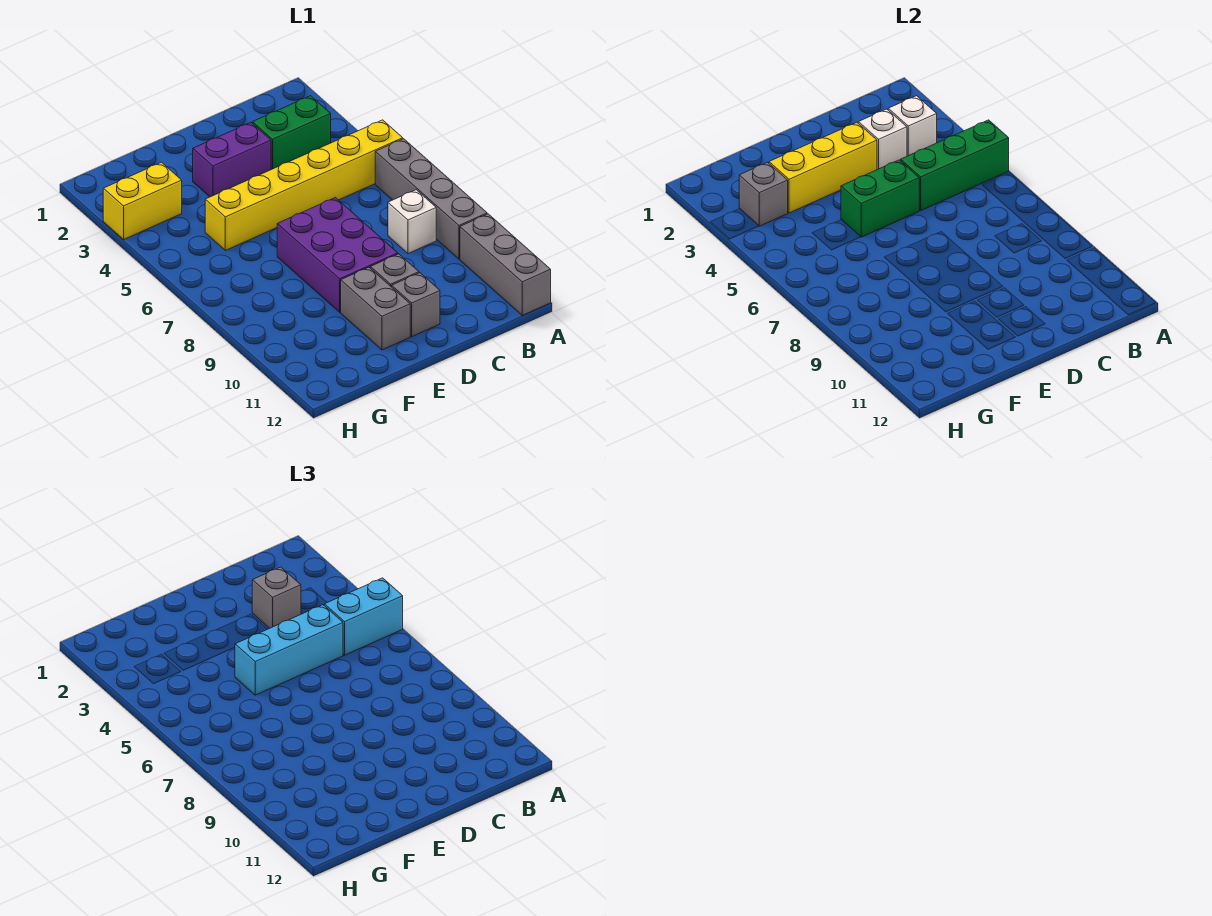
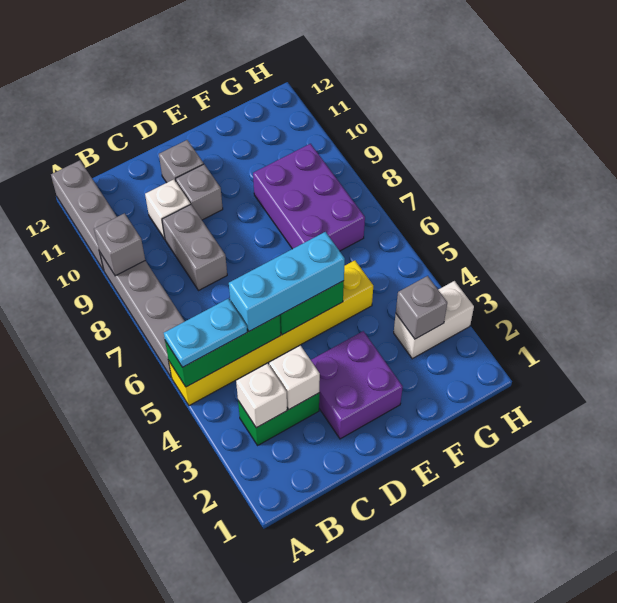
cyan brick A5:B5 level 3 -> cyan plate A5:B5 level 3
white brick B8 level 1 -> white brick C10 level 1
grey brick C3 level 3 -> grey brick A9 level 2
purple brick D3:E3 level 1 -> purple brick D2:E3 level 1
yellow brick D3:F3 level 2 -> none
purple brick D7:E9 level 1 -> purple brick F7:G9 level 1
grey brick E10:E11 level 1 -> grey brick C8:C9 level 1
yellow brick G3:H3 level 1 -> white brick G3:H3 level 1

